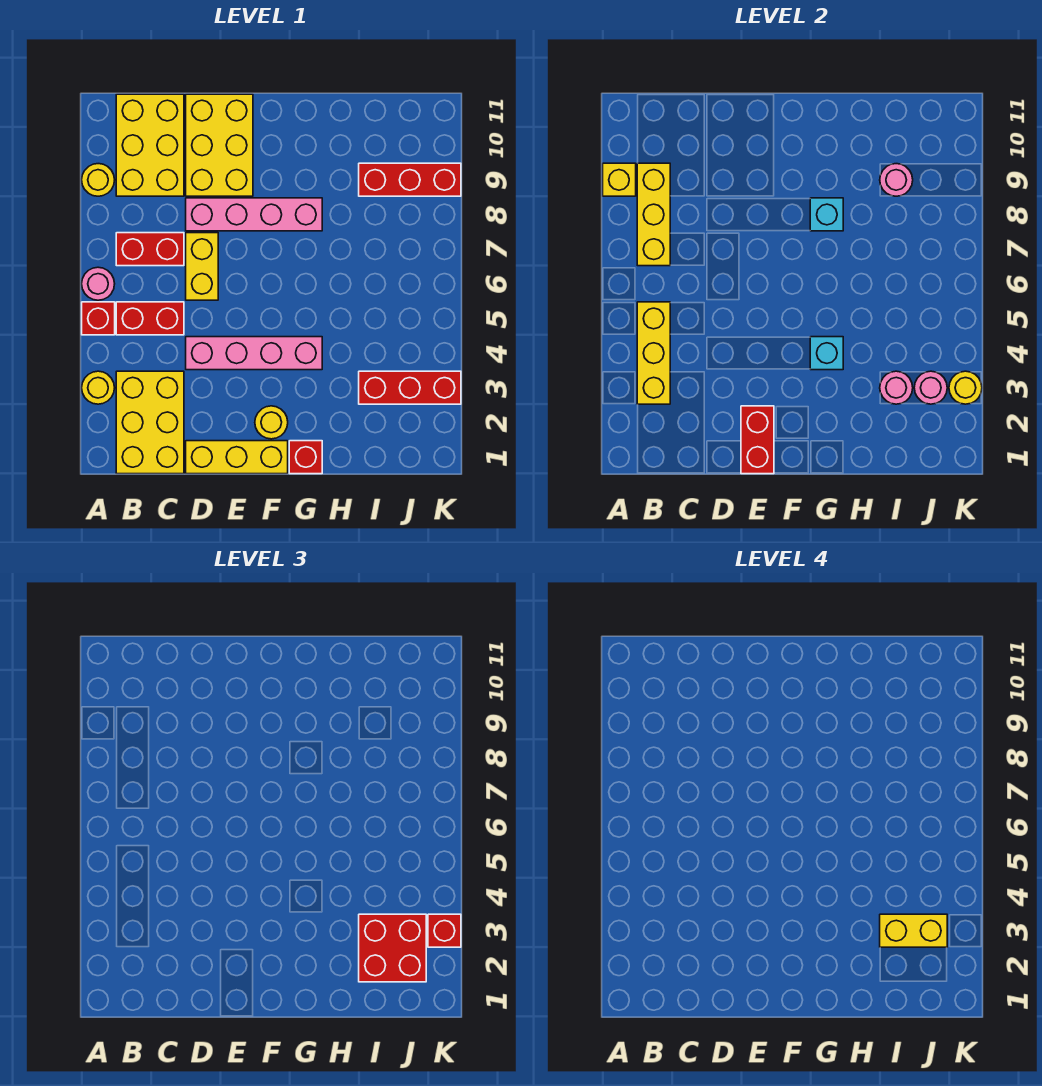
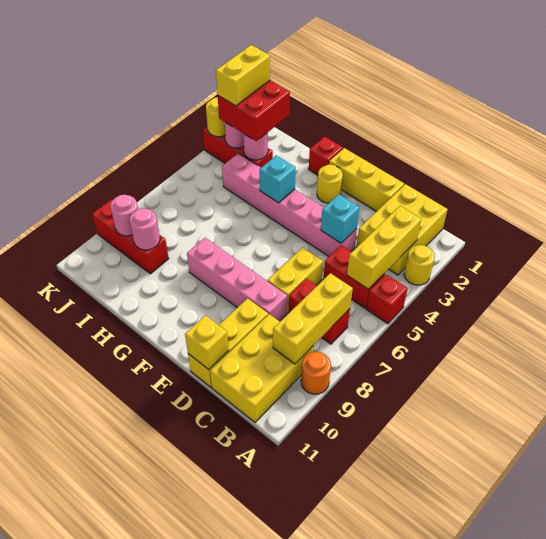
pink round brick A6 level 1 -> pink round brick J9 level 2
yellow round brick A9 level 1 -> orange round brick A9 level 1
yellow brick A9 level 2 -> yellow brick D11 level 2
pink brick D4:G4 level 1 -> pink brick D4:I4 level 1
yellow brick D9:E11 level 1 -> yellow brick D9:D11 level 1
red brick E1:E2 level 2 -> none
cyan brick G8 level 2 -> cyan brick D4 level 2
yellow brick I3:J3 level 4 -> yellow brick J2:J3 level 4
red brick K3 level 3 -> none

